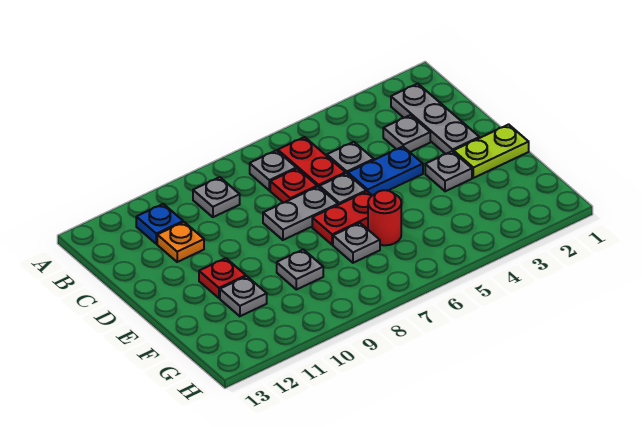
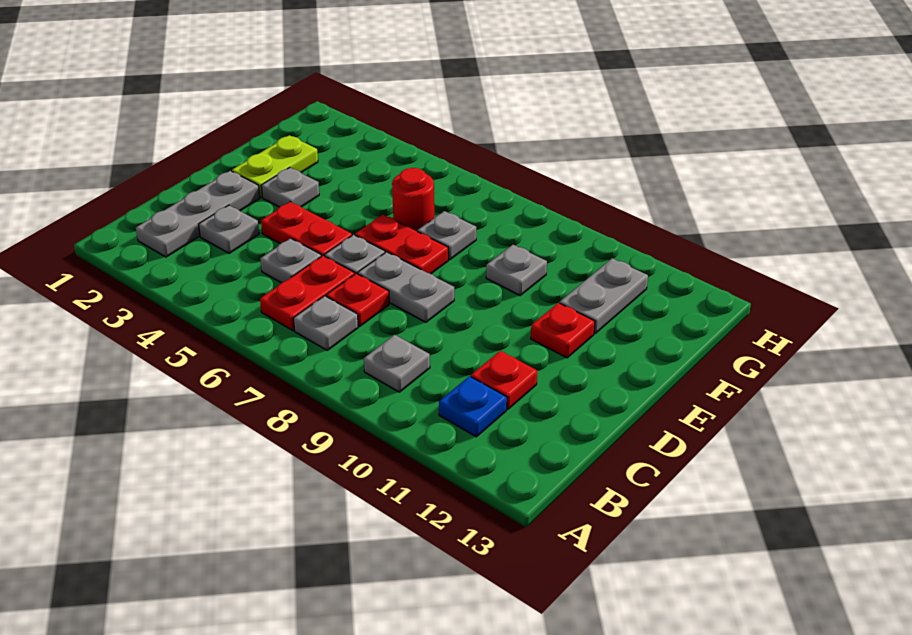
orange plate C11 level 1 -> red plate C11 level 1
blue plate D4:D5 level 1 -> red plate D4:D5 level 1
lime plate E1:E2 level 1 -> lime plate E2:F2 level 1
grey plate F11 level 1 -> grey plate F11:G11 level 1

